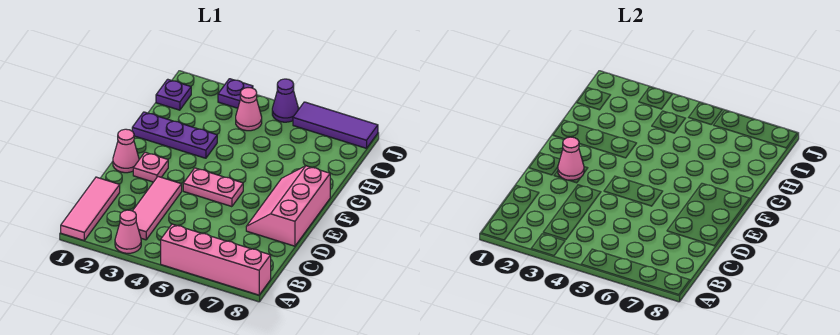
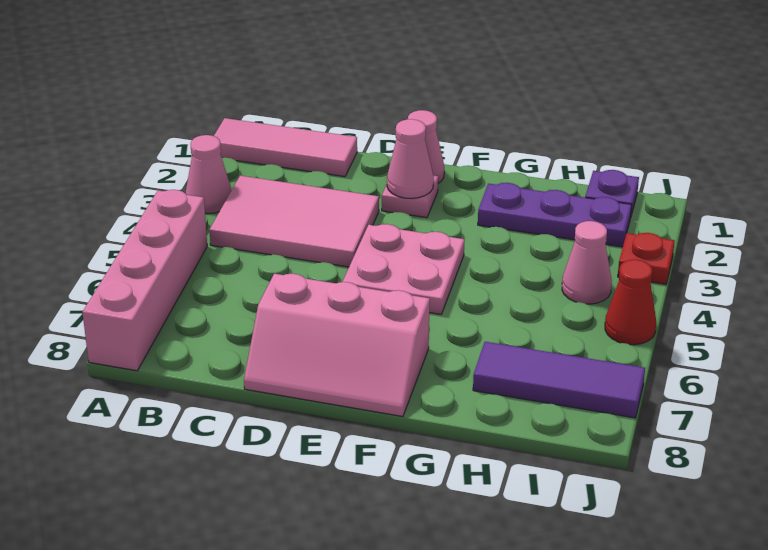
pink tile B3:D3 level 1 -> pink tile B3:D4 level 1
pink slope D7:F8 level 1 top 8 -> pink slope D7:F8 level 1 top 7
pink plate E4:E5 level 1 -> pink plate E4:F5 level 1
purple plate G1:G3 level 1 -> purple plate G2:I2 level 1
purple plate J3 level 1 -> red plate J3 level 1
purple cone J5 level 1 -> red cone J5 level 1
purple tile J6:J8 level 1 -> purple tile H7:J7 level 1

